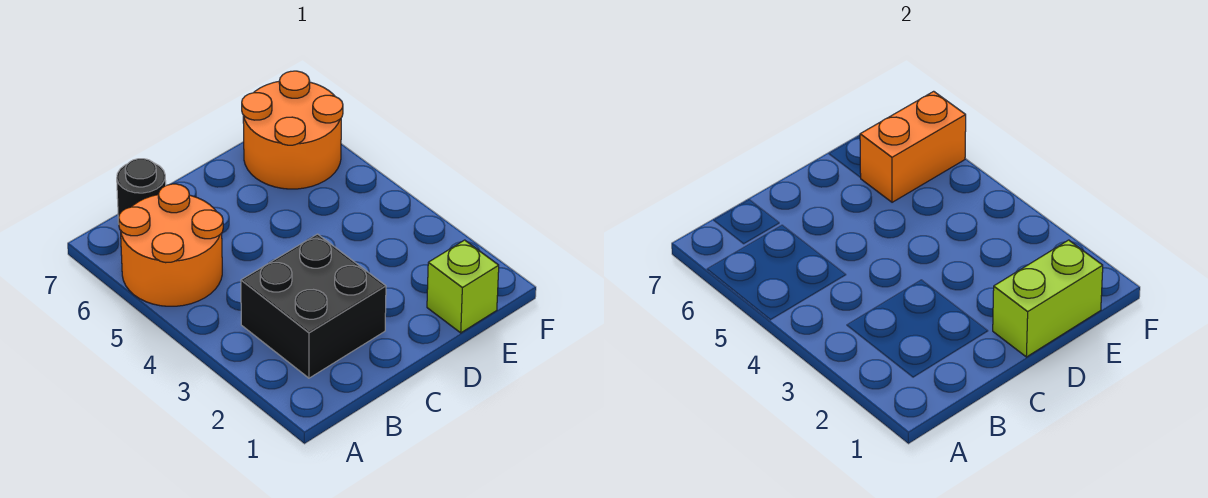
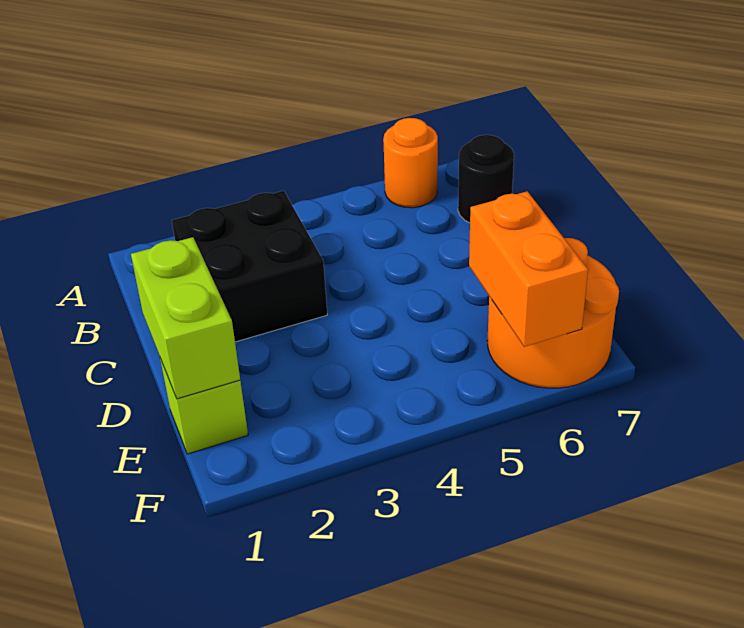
orange round brick A5:B6 level 1 -> orange round brick A6 level 1

